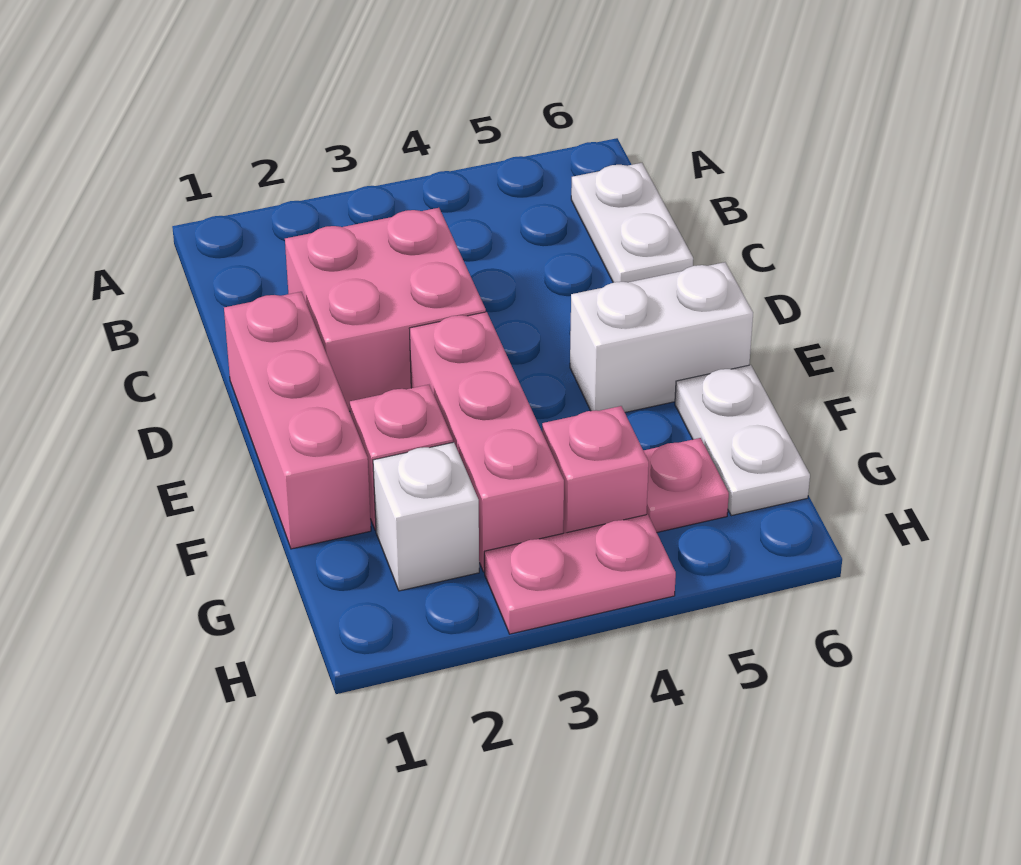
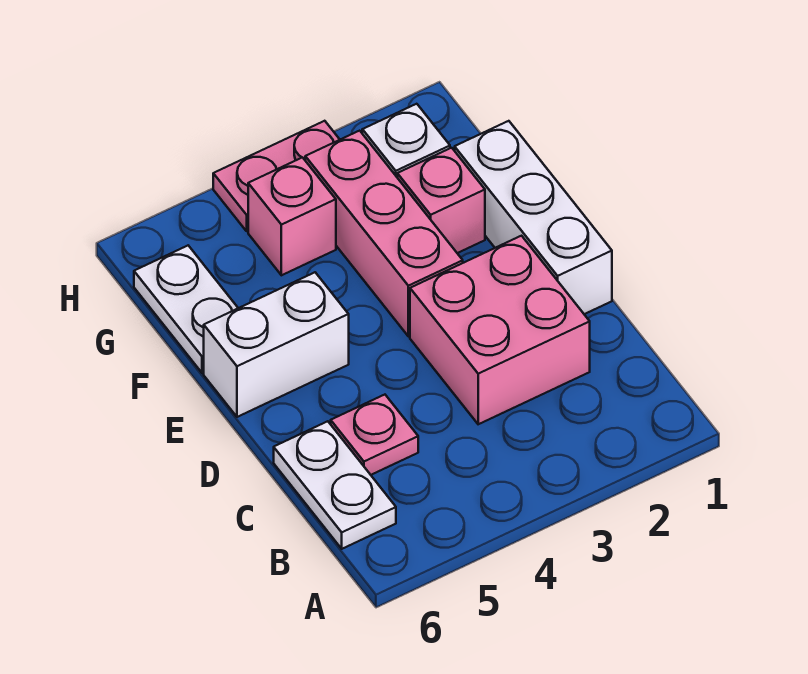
pink brick D1:F1 level 1 -> white brick D1:F1 level 1
pink plate G5 level 1 -> pink plate C5 level 1

